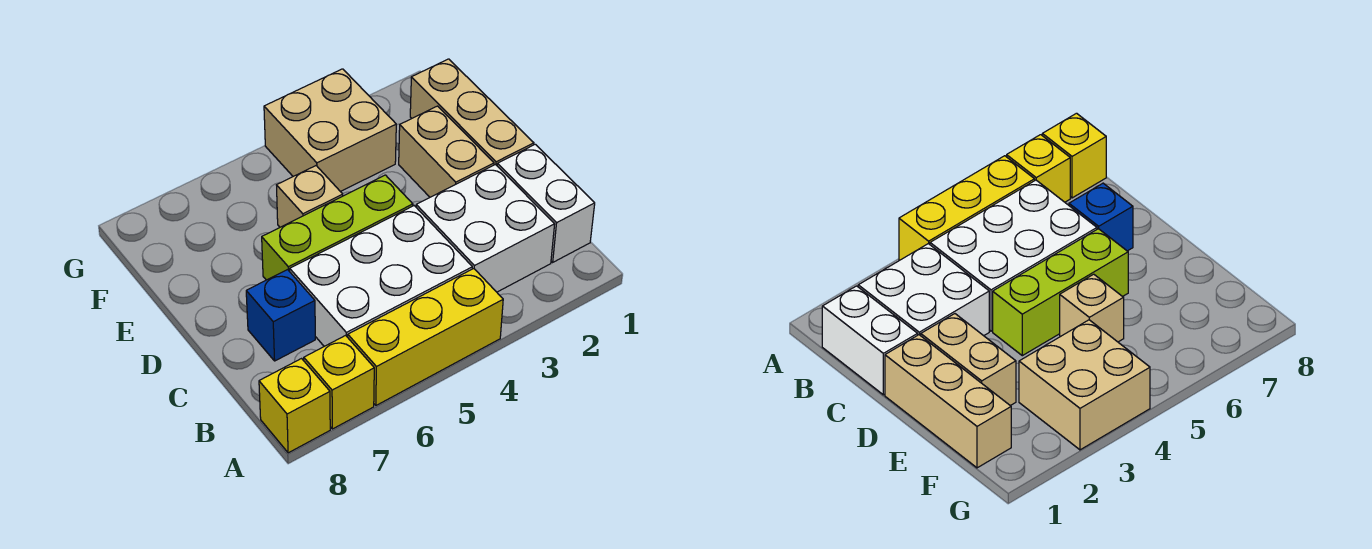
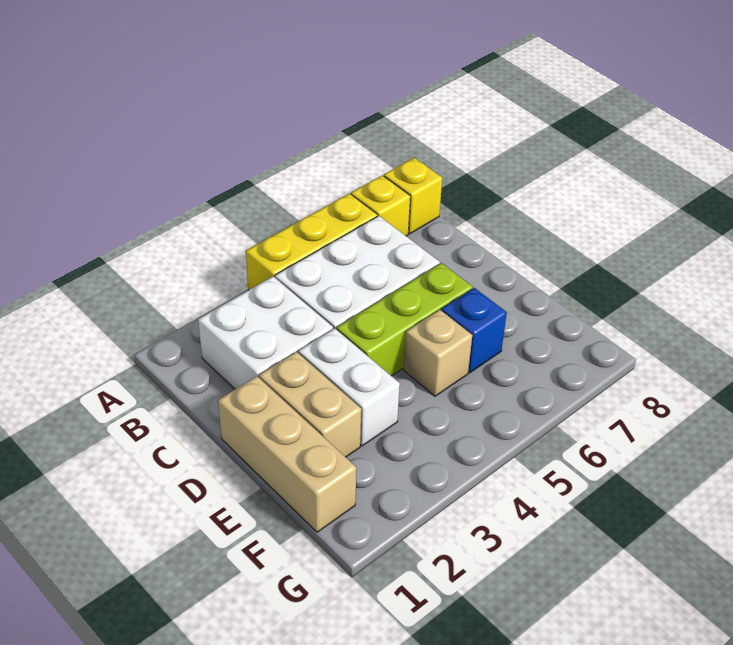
white brick B1:C1 level 1 -> white brick D3:E3 level 1
blue brick C7 level 1 -> blue brick E6 level 1
tan brick F3:G4 level 1 -> none

